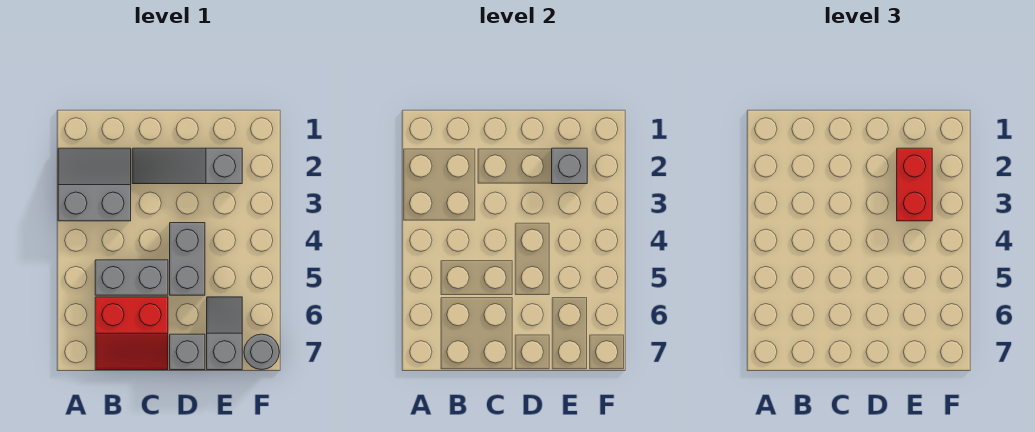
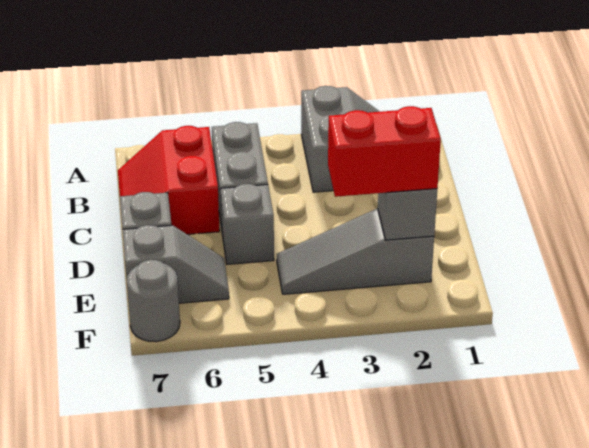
grey slope C2:E2 level 1 top E -> grey slope E2:E4 level 1 top 2
grey brick D4:D5 level 1 -> grey brick D5 level 1

